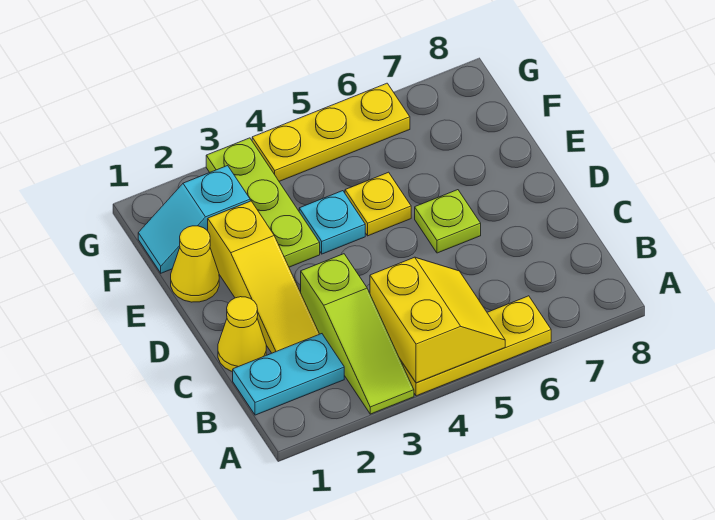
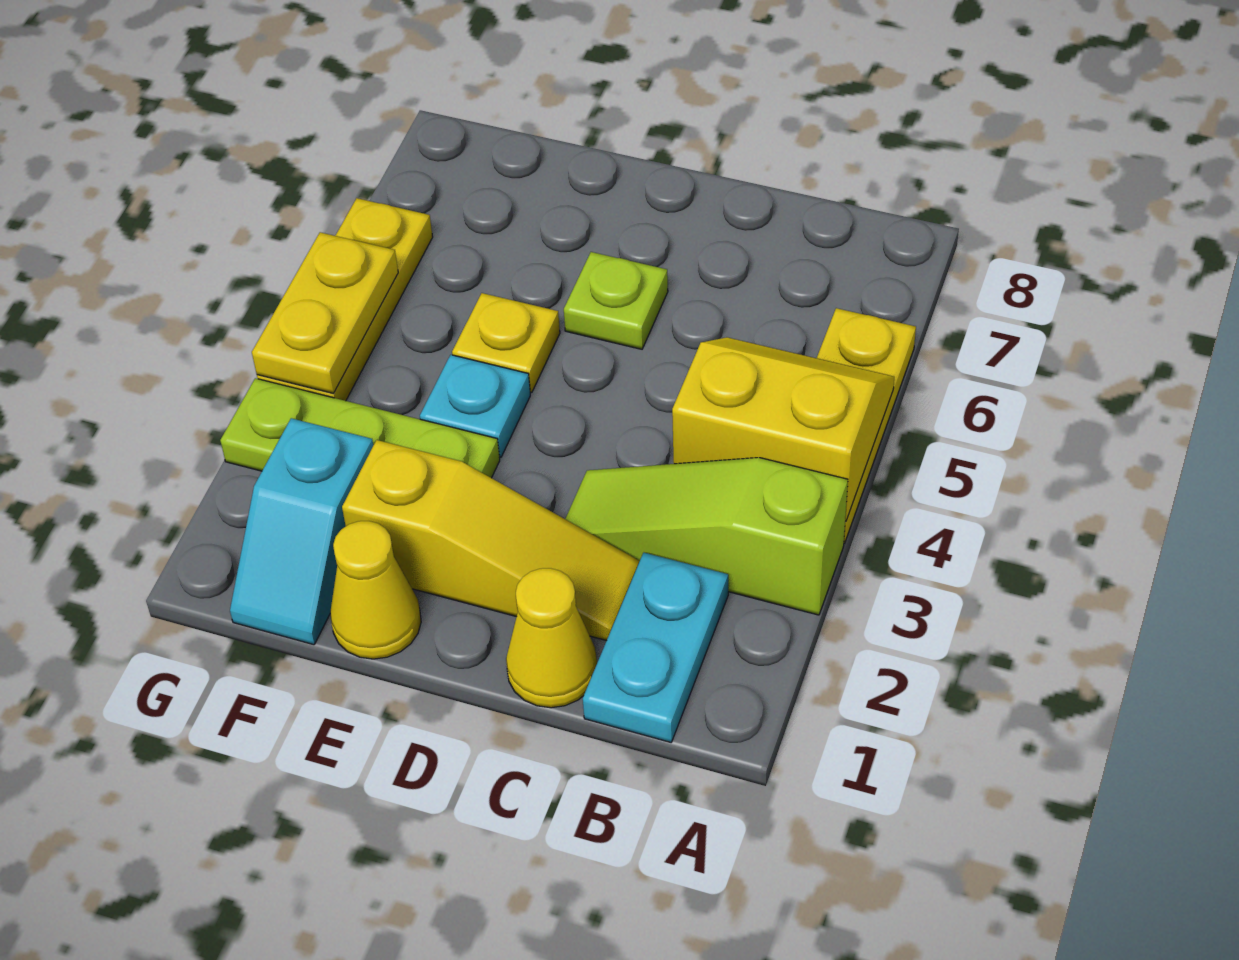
lime slope A3:C3 level 1 top C -> lime slope A3:C3 level 1 top A
none -> yellow plate G4:G5 level 2

